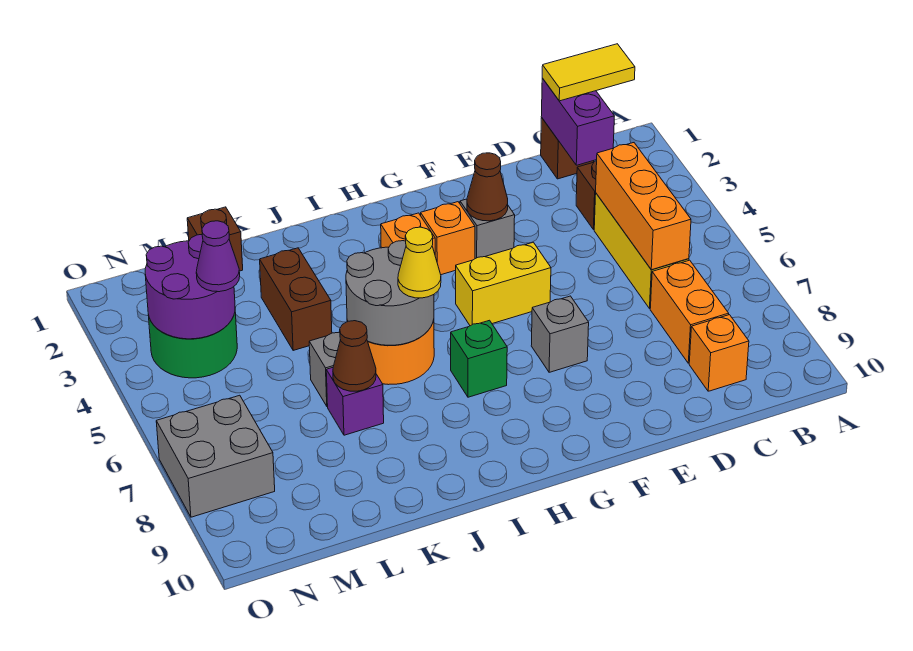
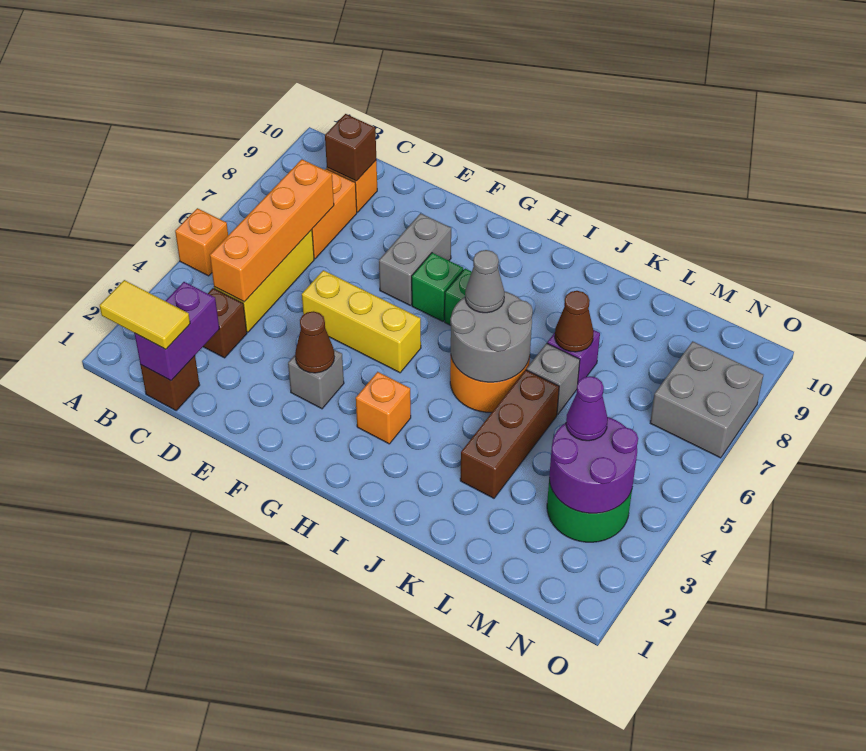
orange brick C4:C6 level 2 -> orange brick C4:C7 level 2
yellow brick F5:G5 level 1 -> yellow brick E5:G5 level 1
grey brick F7 level 1 -> grey brick F7:F8 level 1
orange brick G3 level 1 -> orange brick A5 level 1
none -> green brick G7 level 1
yellow cone I6 level 3 -> grey cone I6 level 3
brown brick K3:K4 level 1 -> brown brick K3:K5 level 1
brown brick L1 level 1 -> brown brick C9 level 2

